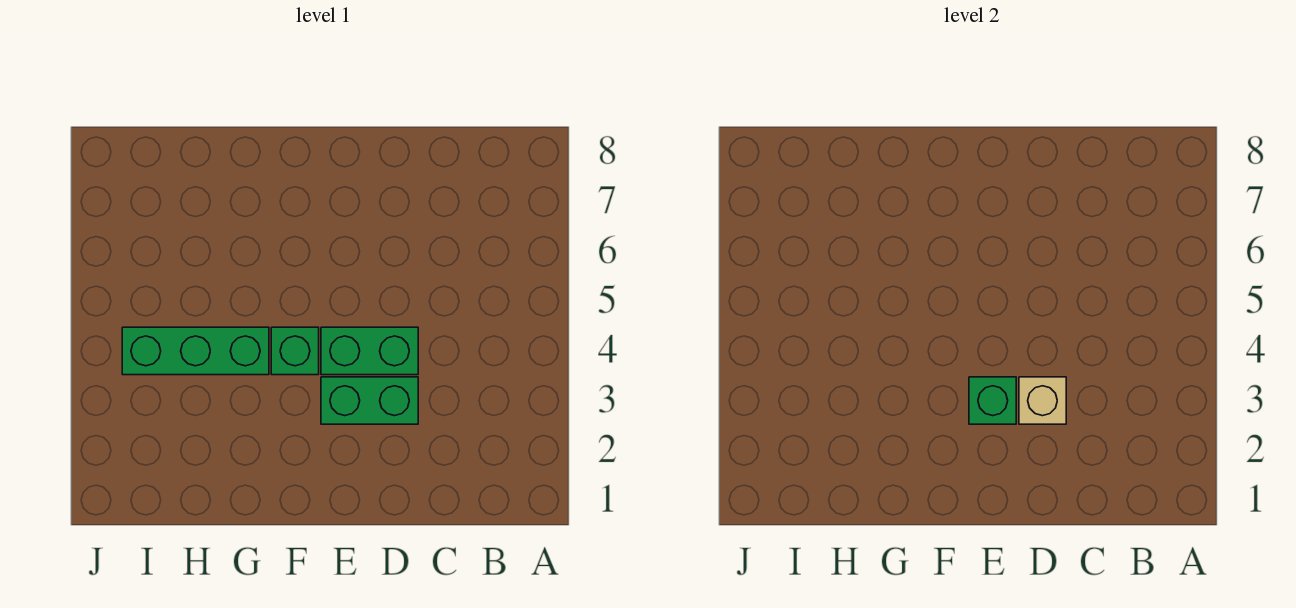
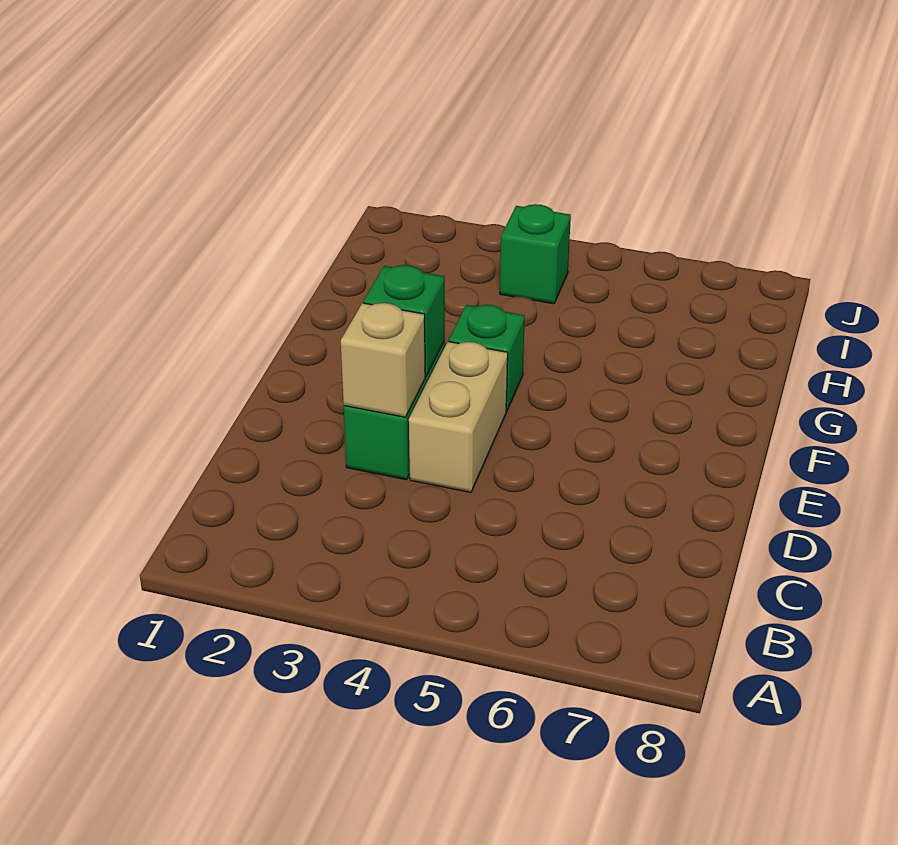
green brick D4:E4 level 1 -> tan brick D4:E4 level 1
green brick G4:I4 level 1 -> green brick I4 level 1

